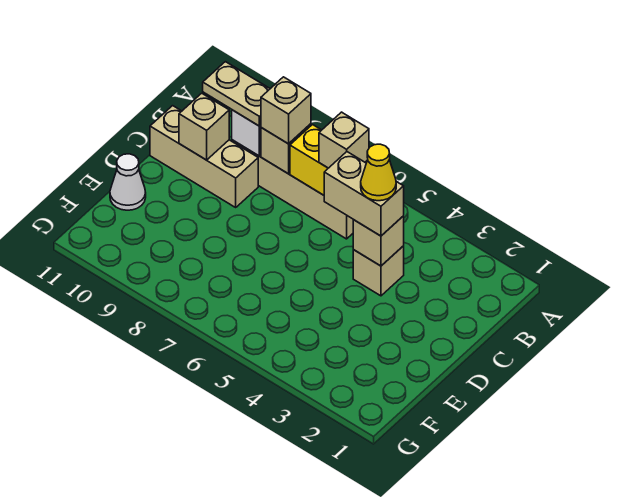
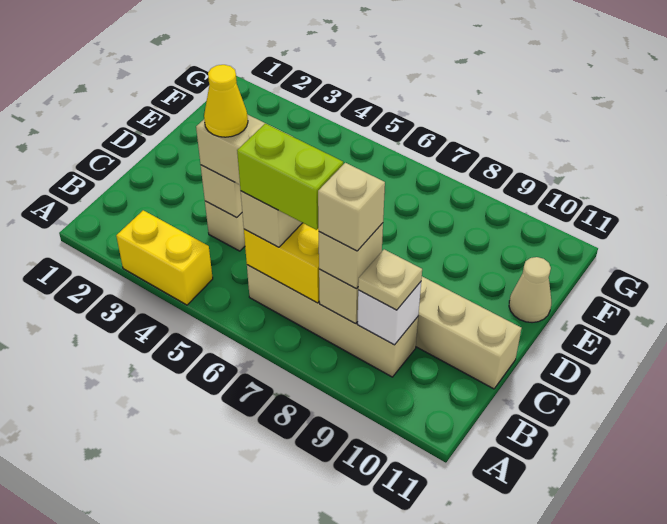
none -> yellow brick A3:A4 level 1
none -> lime brick B6:B7 level 4
tan plate B9:B10 level 3 -> tan plate B9 level 3
tan brick C10 level 2 -> tan brick B8 level 4
white cone E11 level 1 -> tan cone E11 level 1

